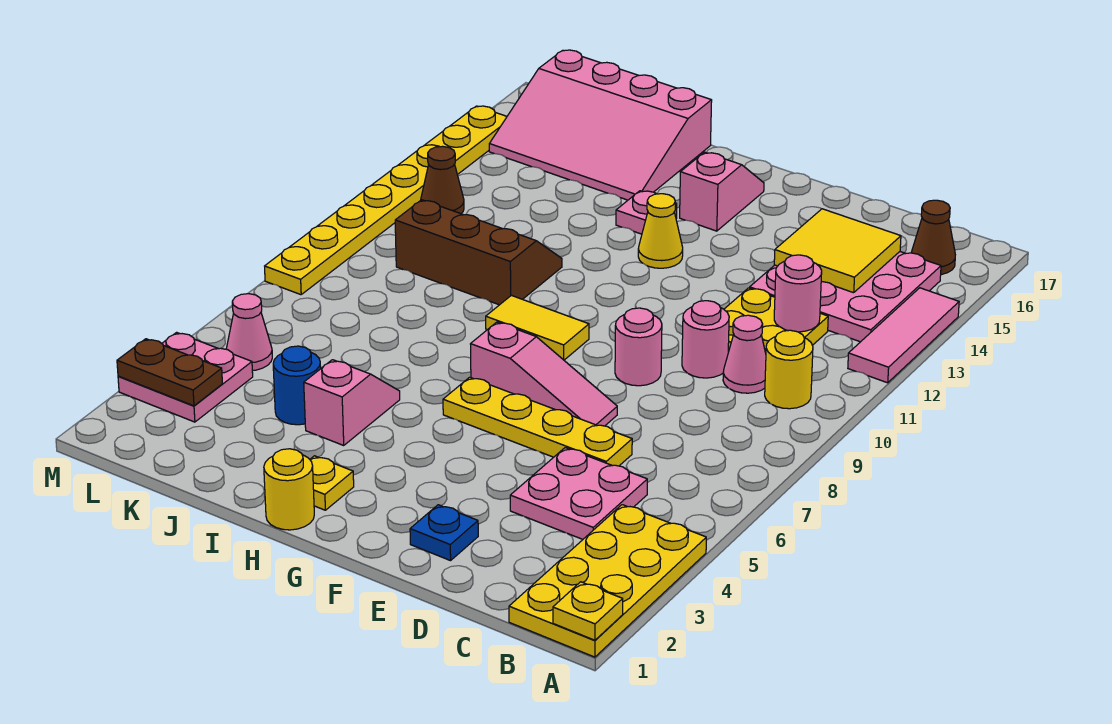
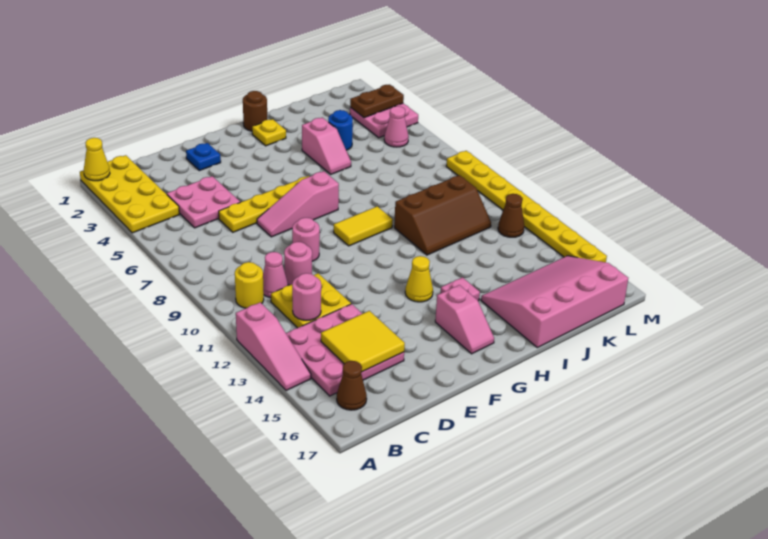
yellow plate A1 level 2 -> yellow cone A1 level 2
pink tile A12:A14 level 1 -> pink slope A12:A14 level 1 top 12
yellow round brick H1 level 1 -> brown round brick H1 level 1

